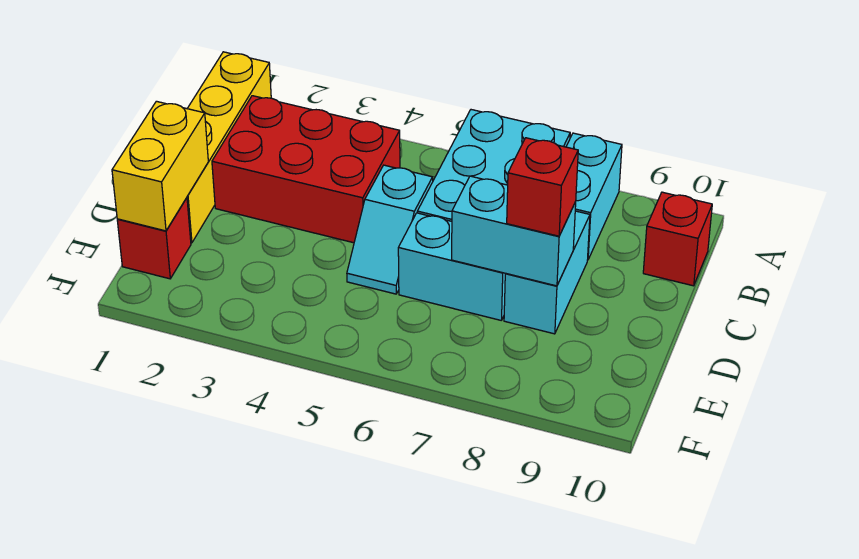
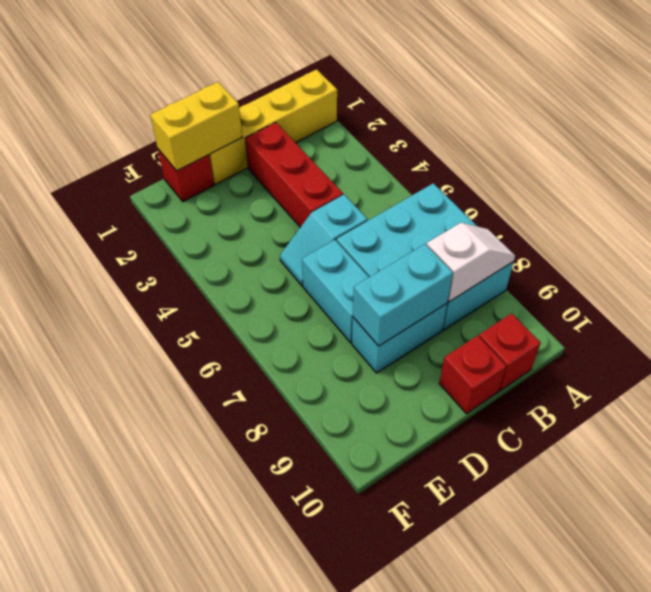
none -> white slope A8:B8 level 2 top B
red brick B2:C4 level 1 -> red brick C2:C4 level 1
cyan brick D7:D8 level 2 -> cyan brick C8:D8 level 2
red brick D8 level 3 -> red brick C10 level 1

